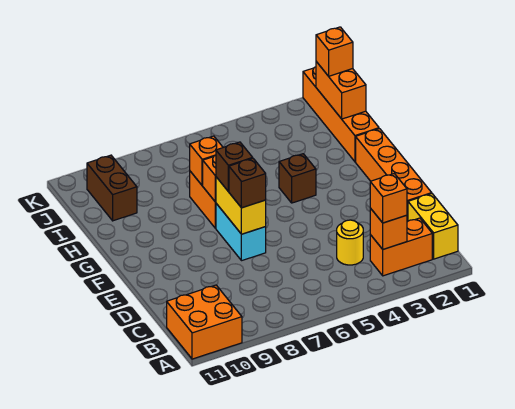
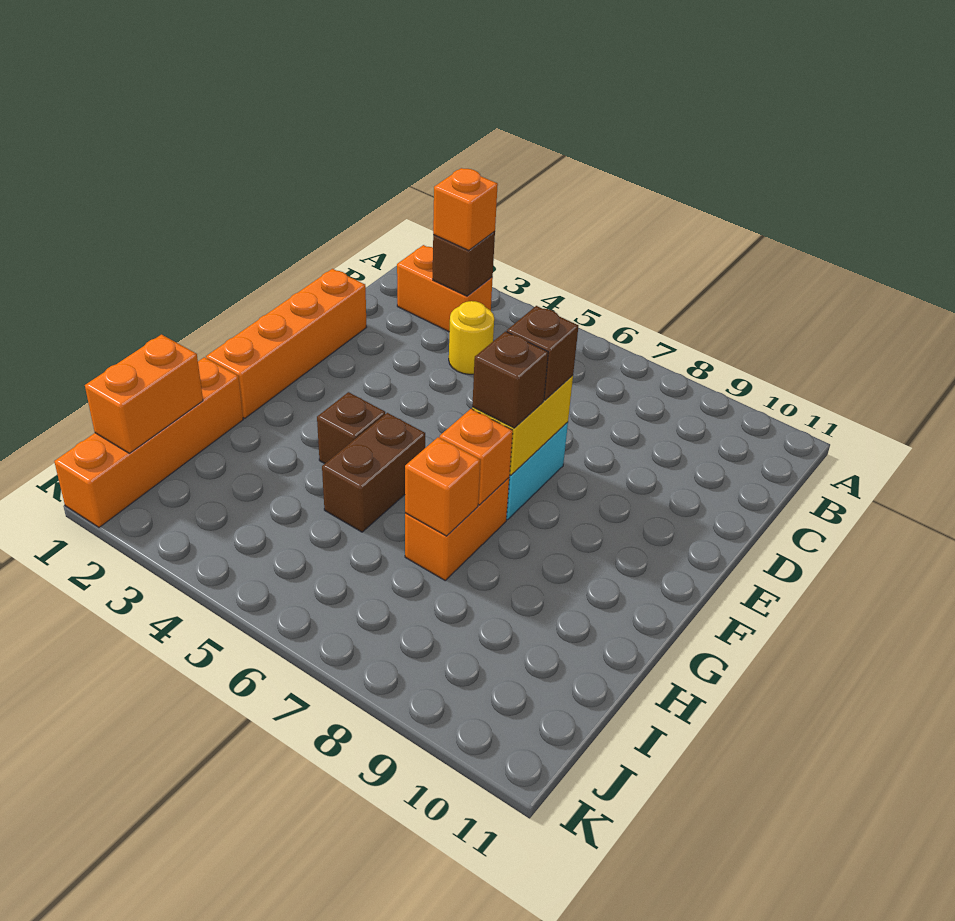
orange brick A10:B11 level 1 -> none
yellow brick B1:C1 level 1 -> none
orange brick B3 level 2 -> brown brick B3 level 2
brown brick I10:J10 level 1 -> brown brick G5:H5 level 1
orange brick J1 level 3 -> none

